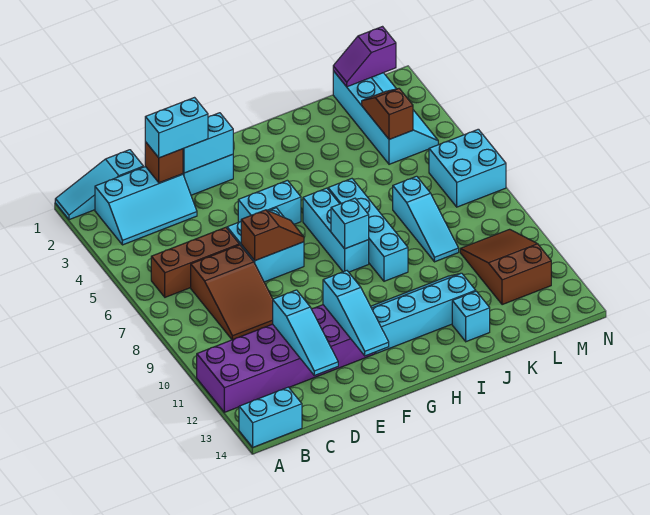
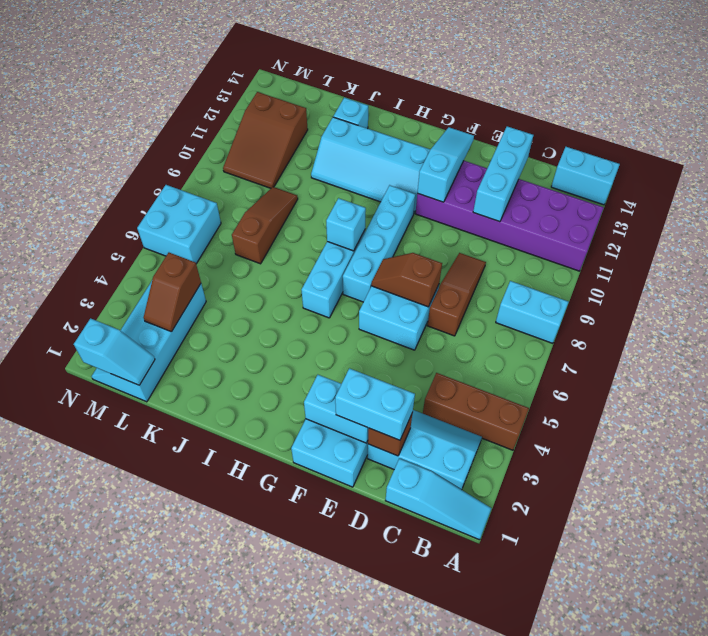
brown brick B6:D6 level 1 -> brown brick A4:C4 level 1
brown slope C7:D9 level 1 top 7 -> brown slope D7:D9 level 1 top 7
cyan slope D11:D13 level 2 top 11 -> cyan brick D11:D13 level 2
cyan brick F5:G5 level 1 -> cyan brick A8:B8 level 1
cyan brick I6:I9 level 1 -> cyan brick G7:G10 level 1
cyan slope K7:K9 level 1 top 7 -> brown slope K7:K9 level 1 top 7
purple slope L1:M1 level 2 top M -> cyan slope L1:M1 level 2 top M

